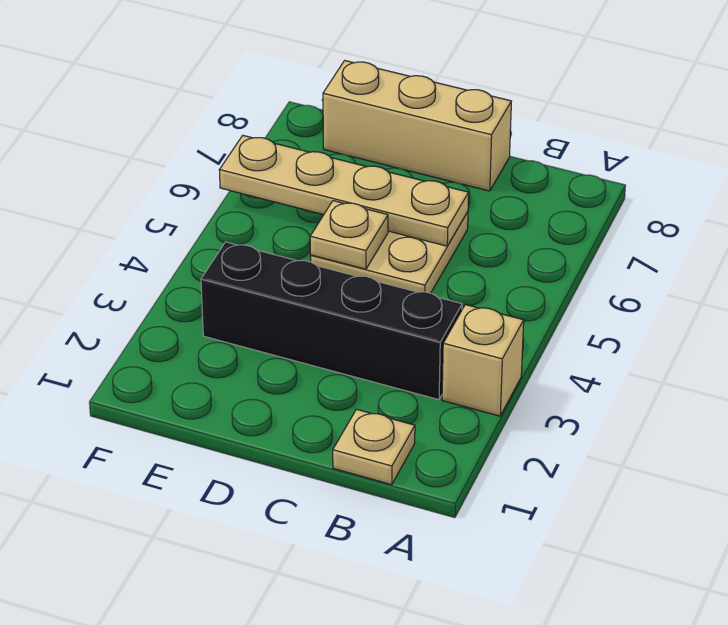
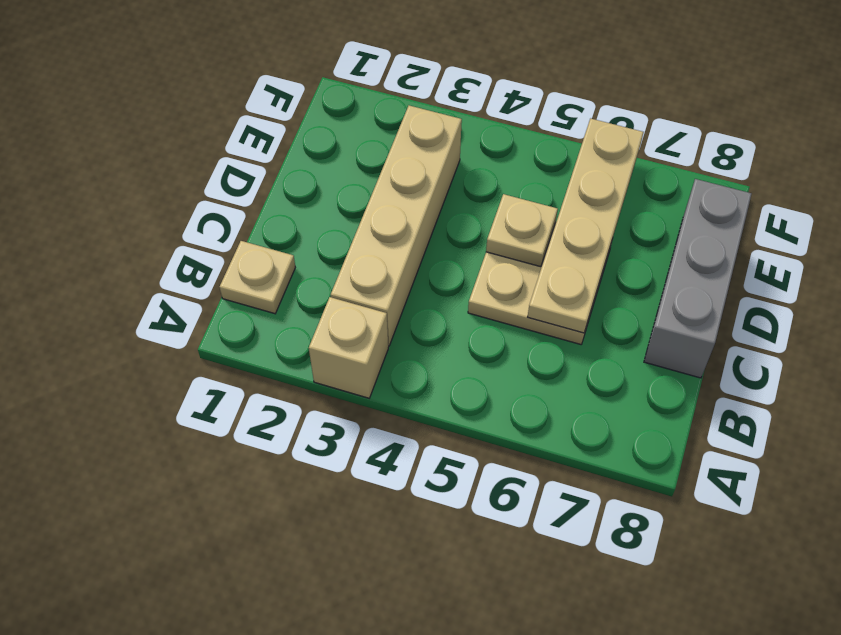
black brick B3:E3 level 1 -> tan brick B3:E3 level 1
tan brick C8:E8 level 1 -> grey brick C8:E8 level 1

